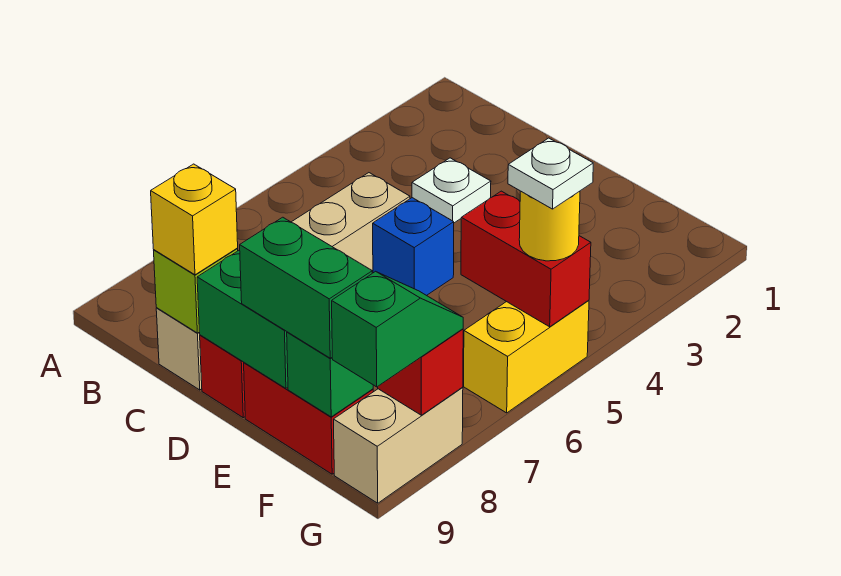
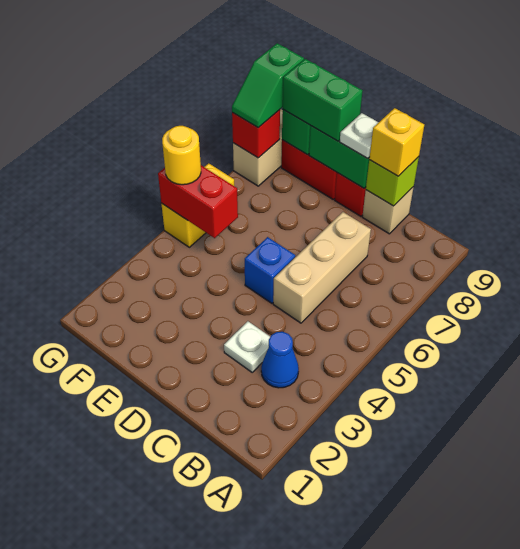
none -> blue cone B3 level 1
white plate G5 level 4 -> white plate D9 level 3

